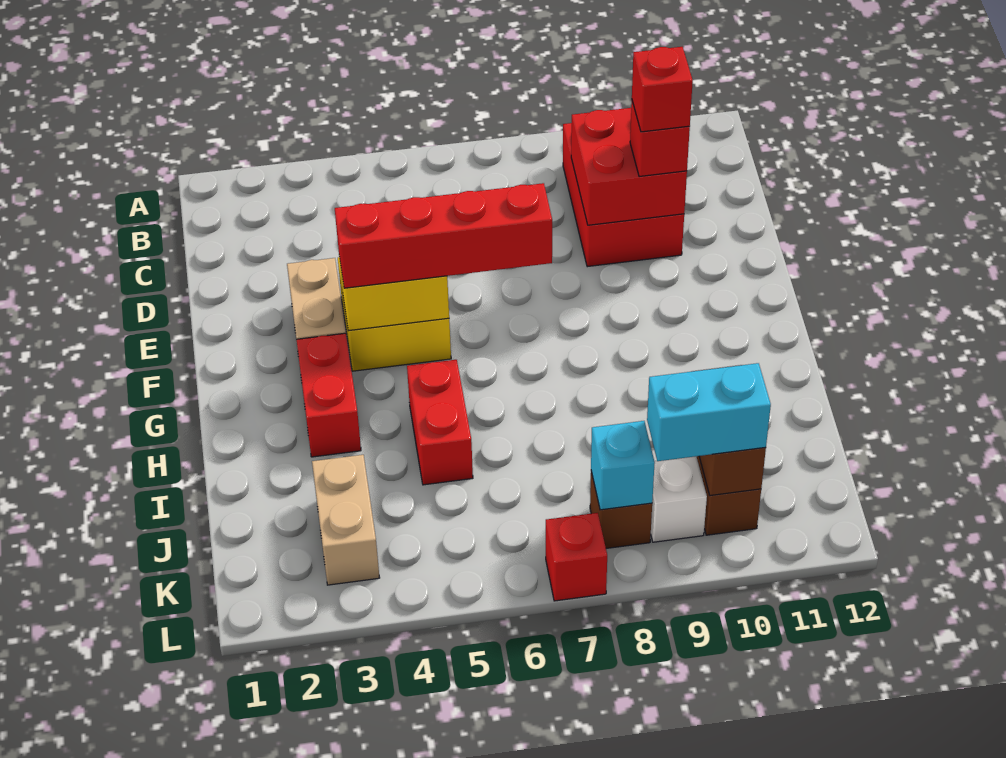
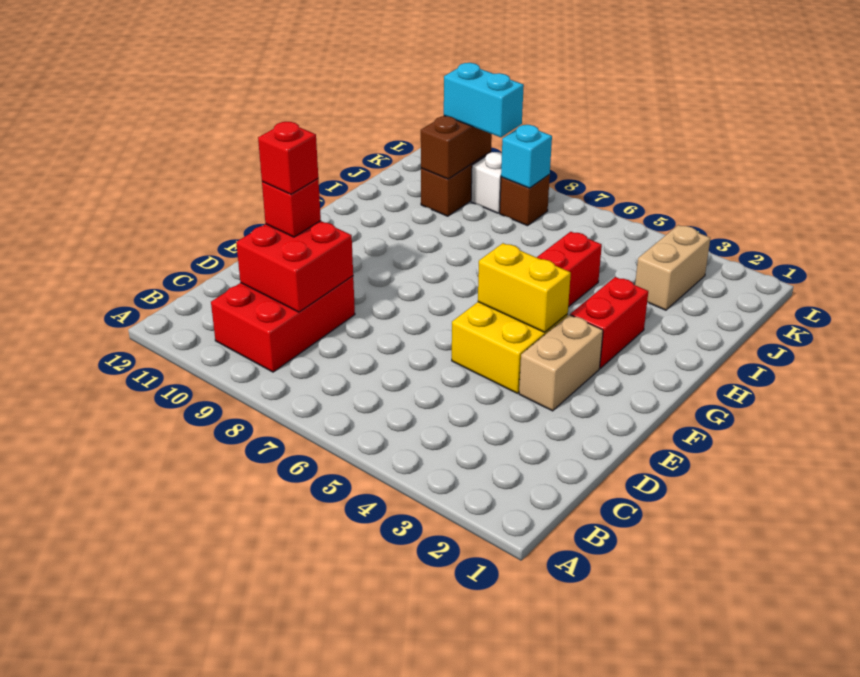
red brick F4:F7 level 3 -> none
red brick L7 level 1 -> none

